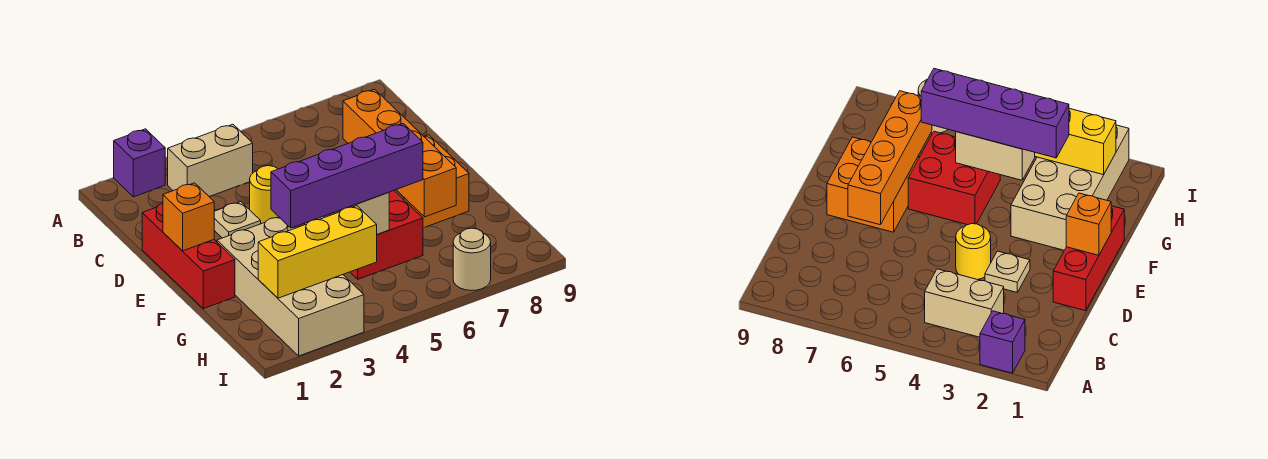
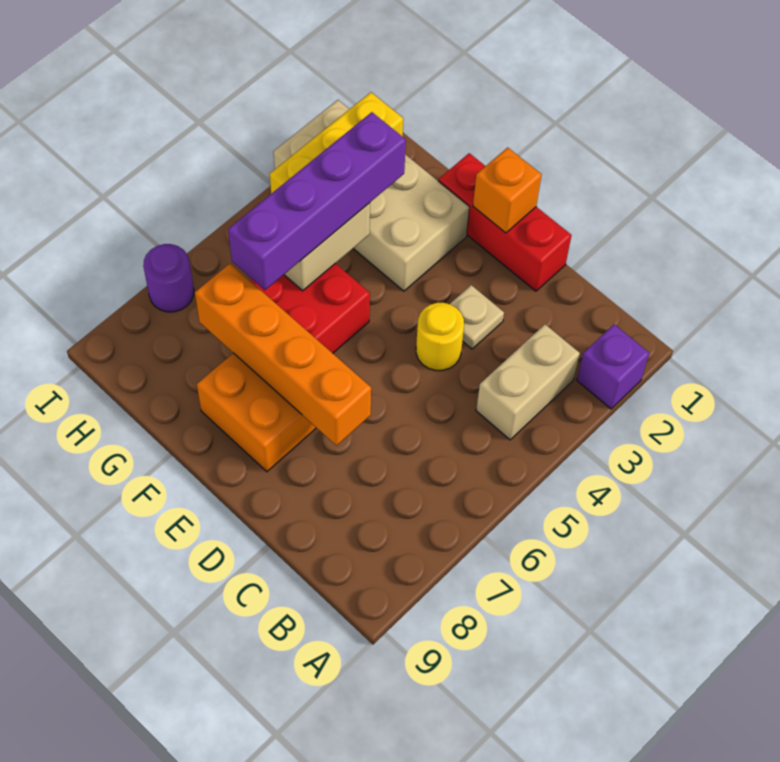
tan round brick I7 level 1 -> purple round brick I7 level 1

